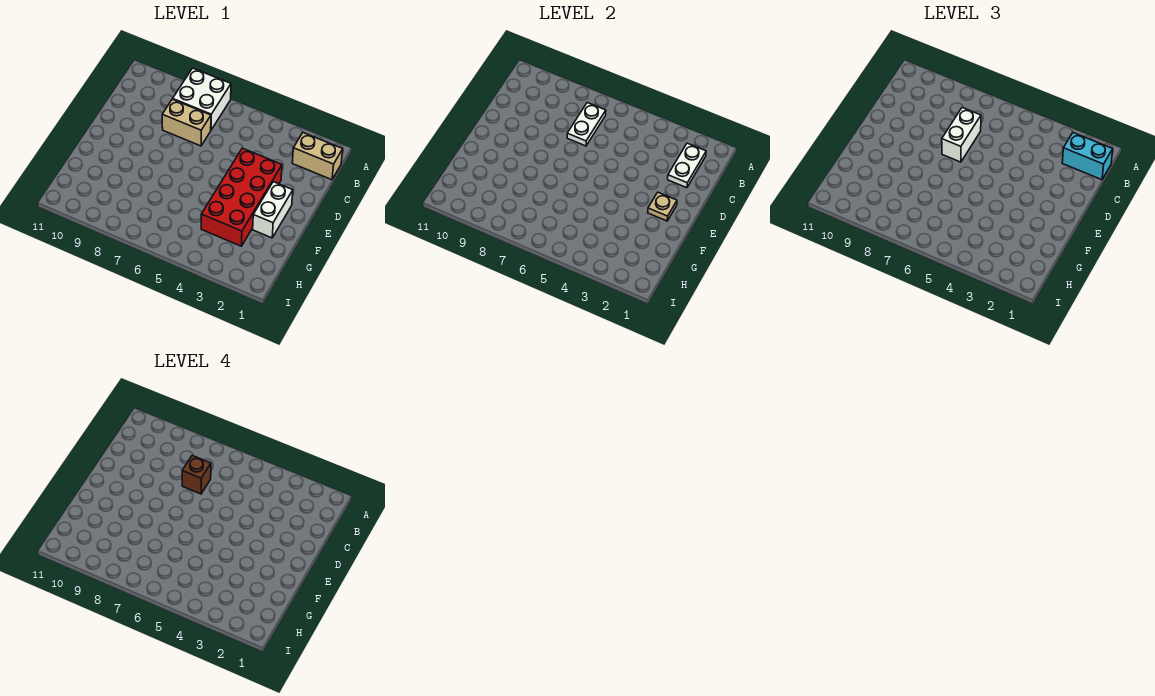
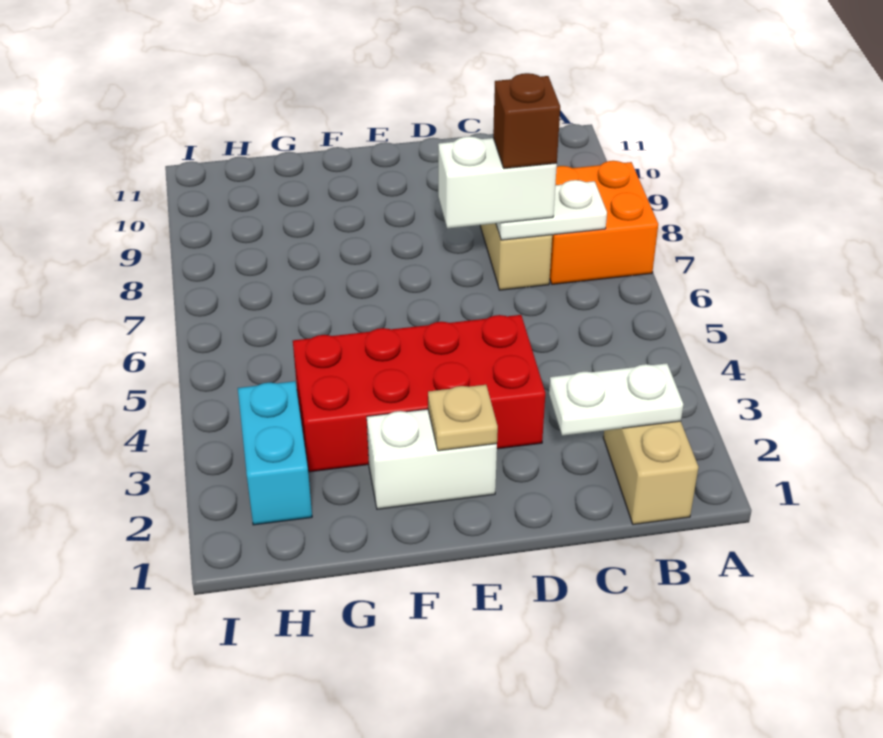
white brick A7:B8 level 1 -> orange brick A7:B8 level 1
cyan brick B1:B2 level 3 -> cyan brick H2:H3 level 1

